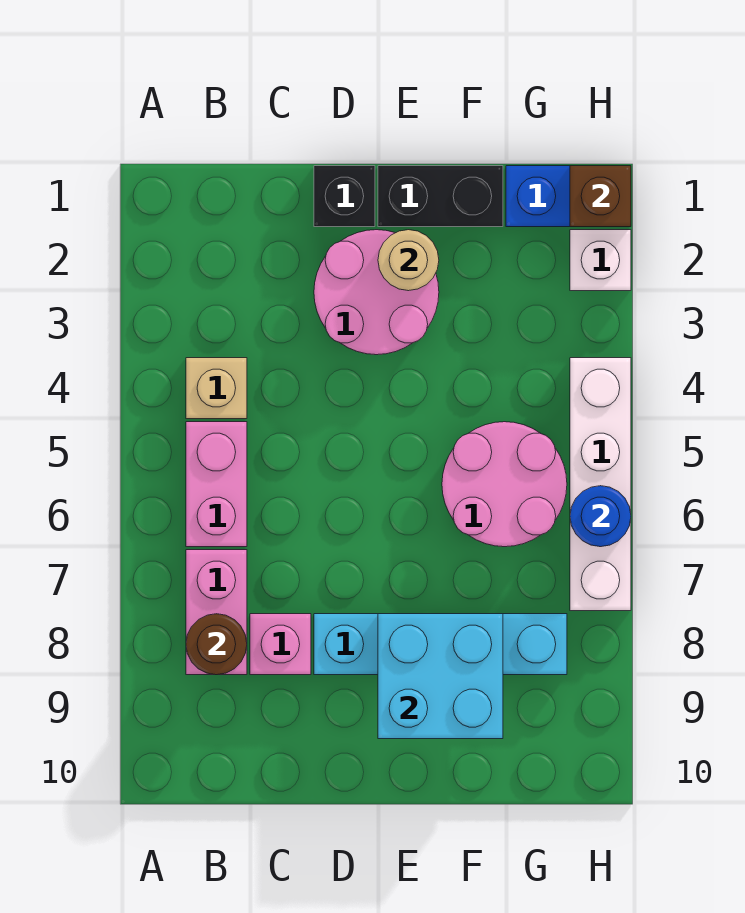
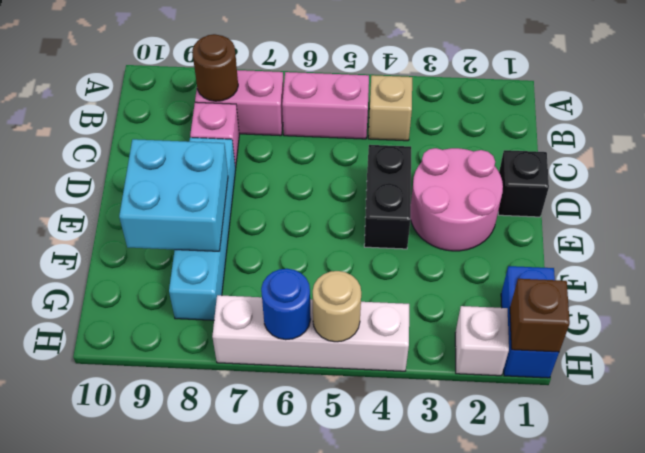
black brick E1:F1 level 1 -> black brick D4:E4 level 1
tan round brick E2 level 2 -> tan round brick H5 level 2
pink round brick F5:G6 level 1 -> none

